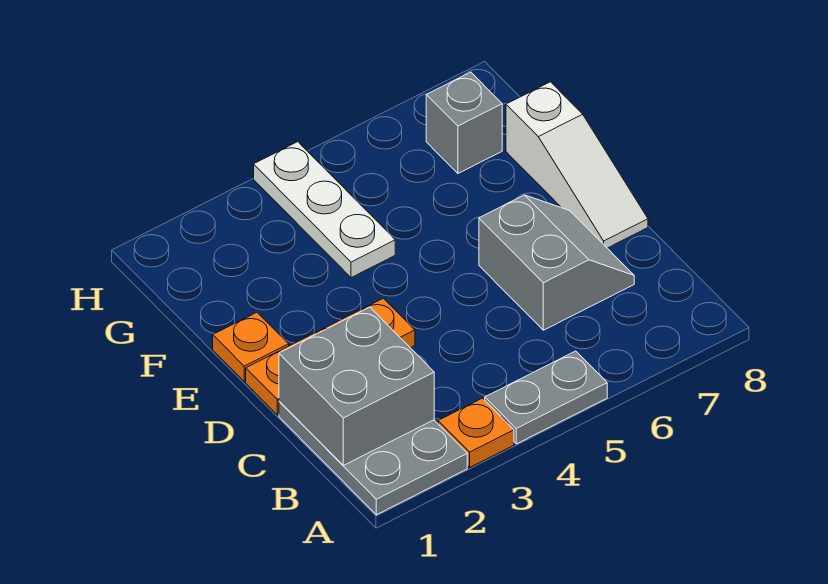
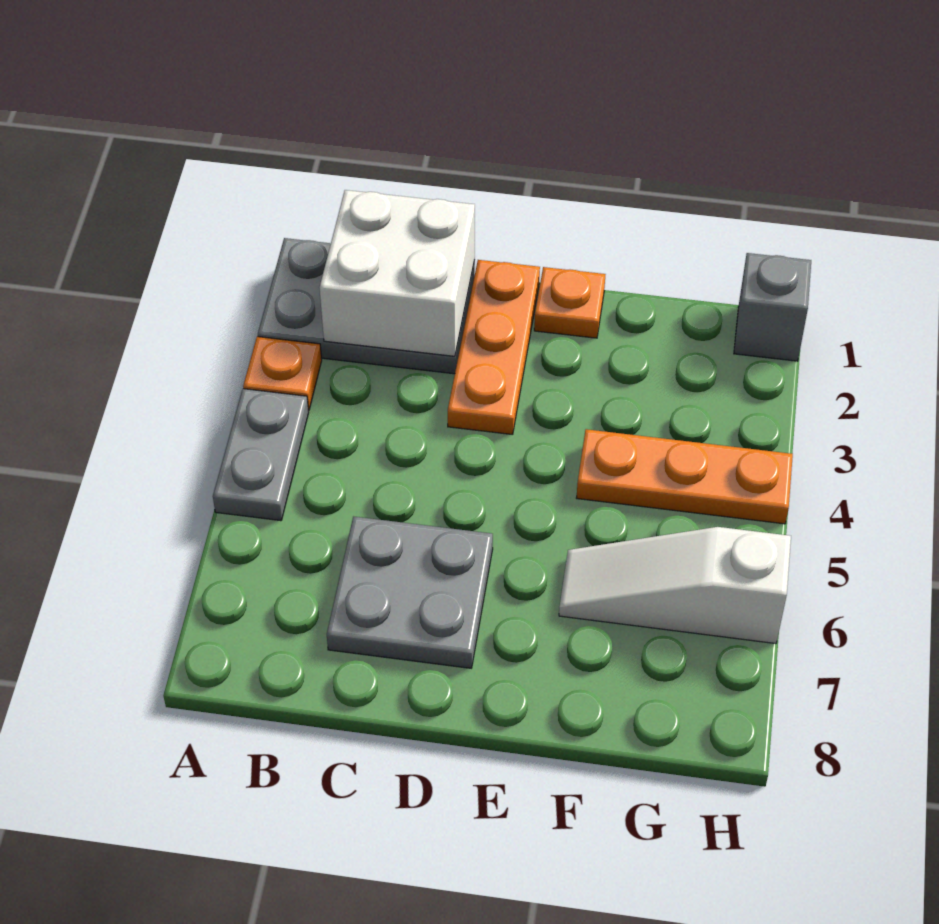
grey brick B1:C2 level 2 -> white brick B1:C2 level 2
grey slope C6:D7 level 1 top 6 -> grey plate C6:D7 level 1
white slope D8:F8 level 1 top F -> white slope F6:H6 level 1 top H
white plate F4:H4 level 1 -> orange plate F4:H4 level 1
grey brick G7 level 1 -> grey brick H1 level 1

